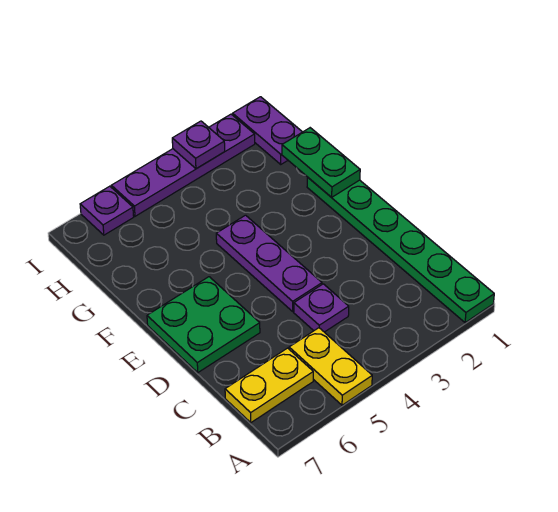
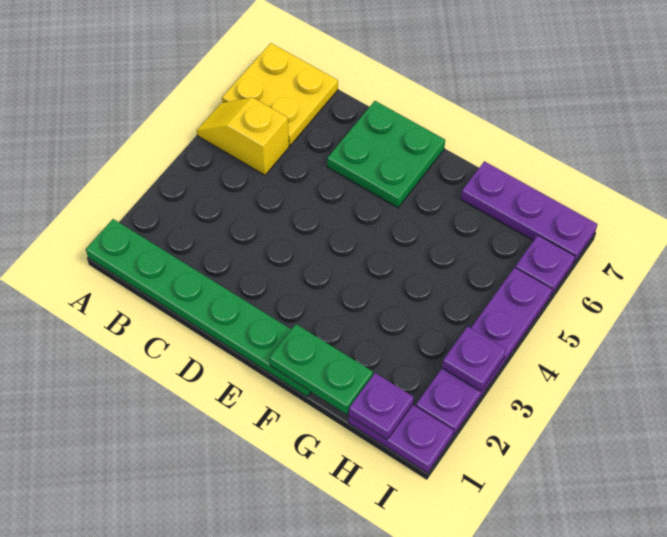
yellow plate A5:B5 level 1 -> yellow slope A5:B5 level 1 top B
yellow plate B6:B7 level 1 -> yellow plate A6:B7 level 1
purple plate C4 level 1 -> purple plate H1 level 2
purple plate D4:F4 level 1 -> purple plate G7:I7 level 1

